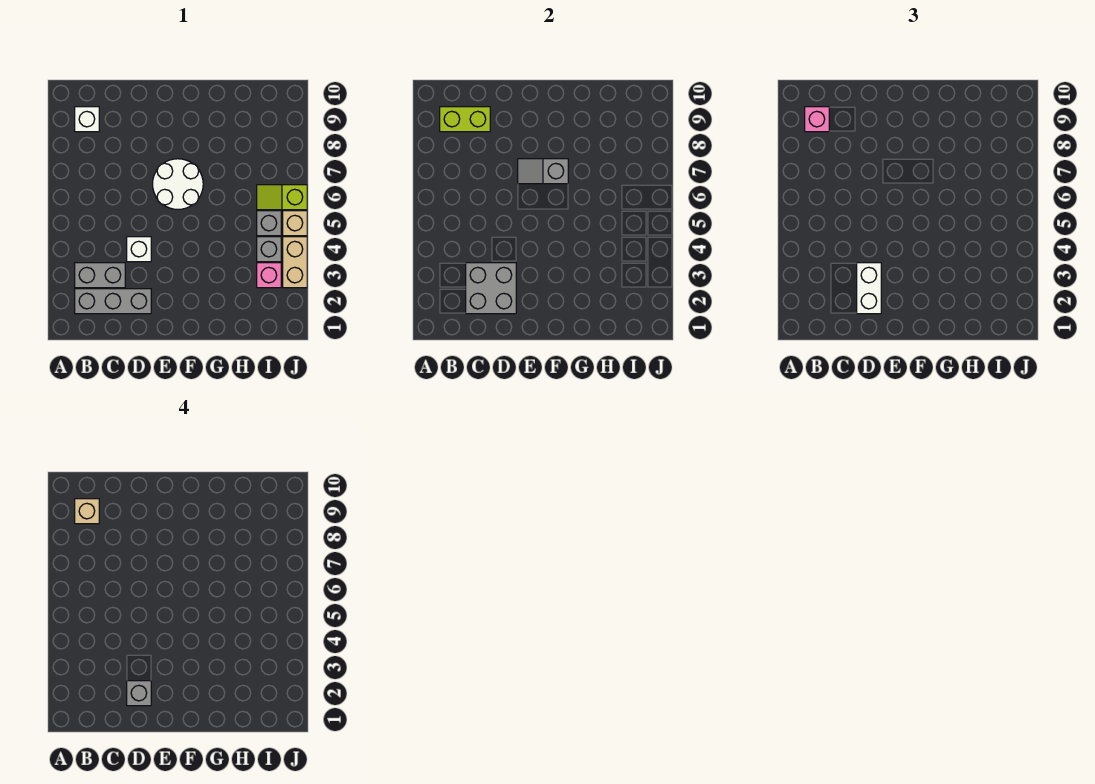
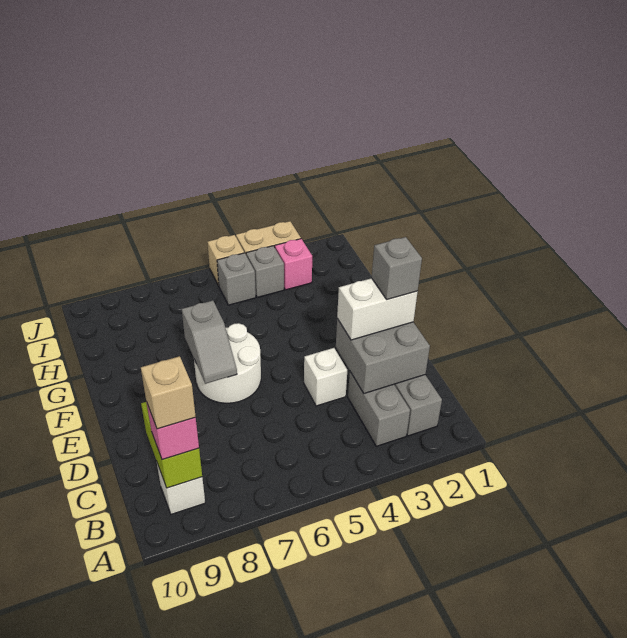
lime slope I6:J6 level 1 top J -> none

